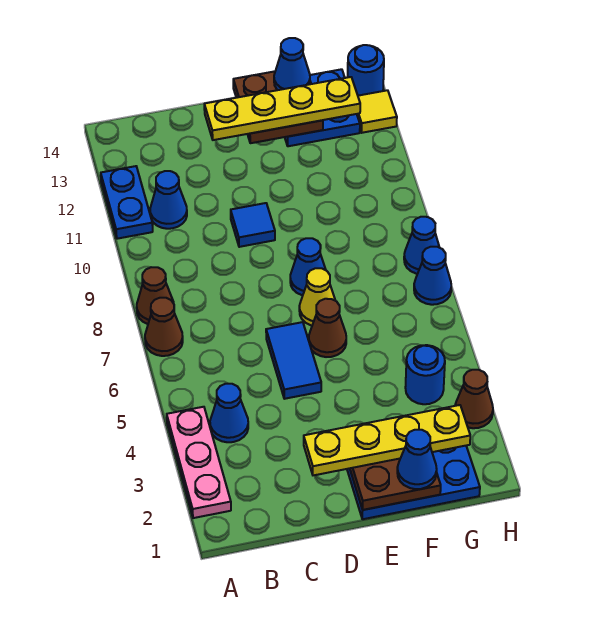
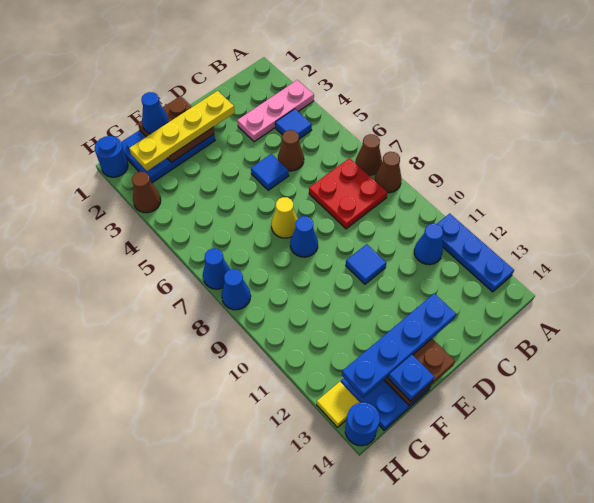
pink plate A2:A4 level 1 -> pink plate A3:C3 level 1
blue plate A11:A12 level 1 -> blue plate A11:A13 level 1
blue cone B4 level 1 -> blue tile B4 level 1
none -> red plate B7:C8 level 1
blue tile D5:D6 level 1 -> blue tile D5 level 1
yellow plate D13:G13 level 3 -> blue plate D13:G13 level 3
brown cone E6 level 1 -> brown cone C5 level 1
blue cone F14 level 3 -> blue plate F14 level 3
blue round brick G4 level 1 -> blue round brick H1 level 1

